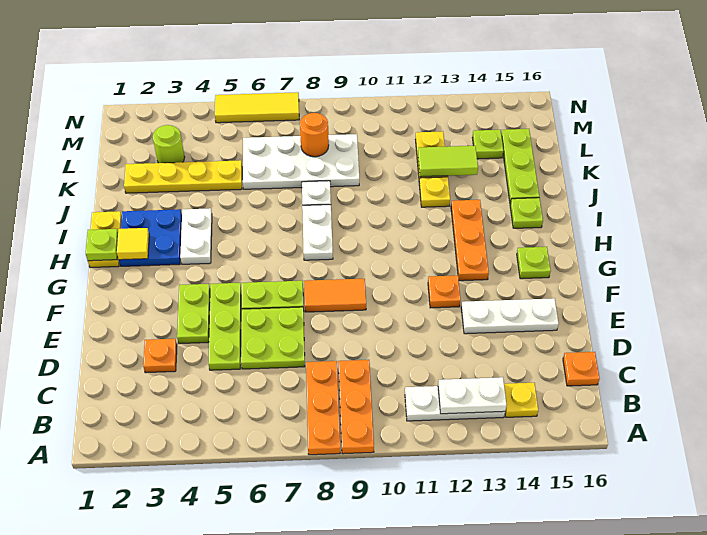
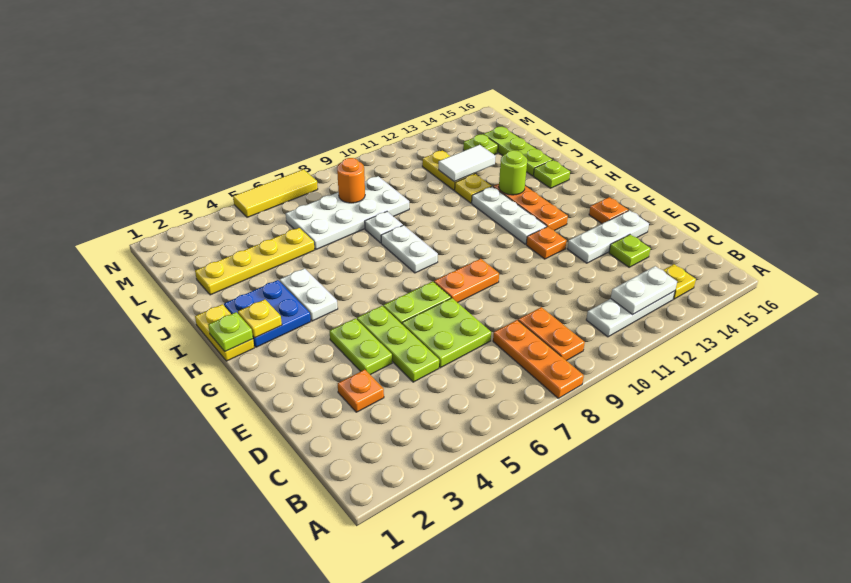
orange plate A9:C9 level 1 -> orange plate B9:C9 level 1
orange plate C16 level 1 -> orange plate F15 level 1
orange tile F8:F9 level 1 -> orange plate F8:F9 level 1
none -> white plate G12:I12 level 1
lime plate G15 level 1 -> lime plate D14 level 1
yellow tile H2 level 2 -> yellow plate H2 level 2
lime tile K12:K13 level 2 -> white tile K12:K13 level 2
lime round brick L3 level 1 -> lime round brick I13 level 2

